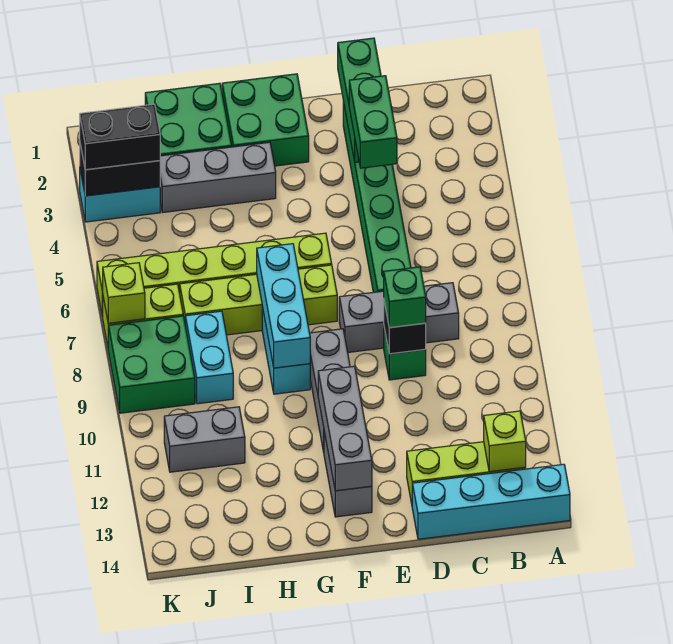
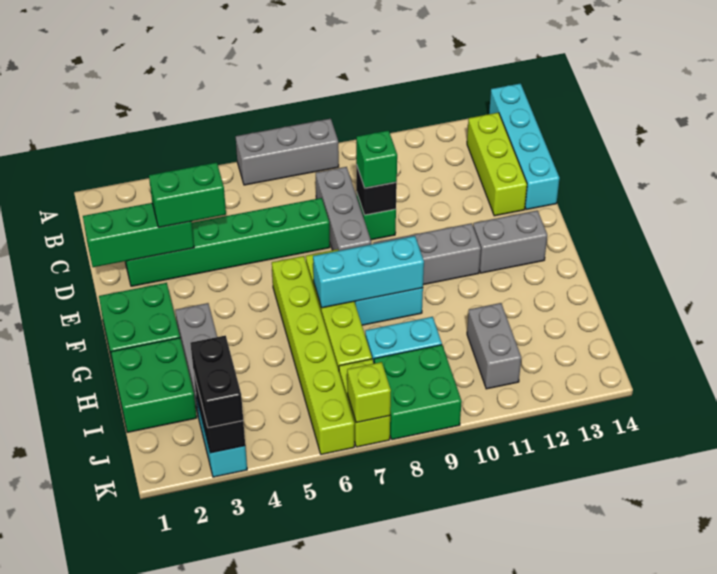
lime brick B13 level 2 -> none
grey brick F11:F13 level 2 -> grey brick A6:A8 level 1

